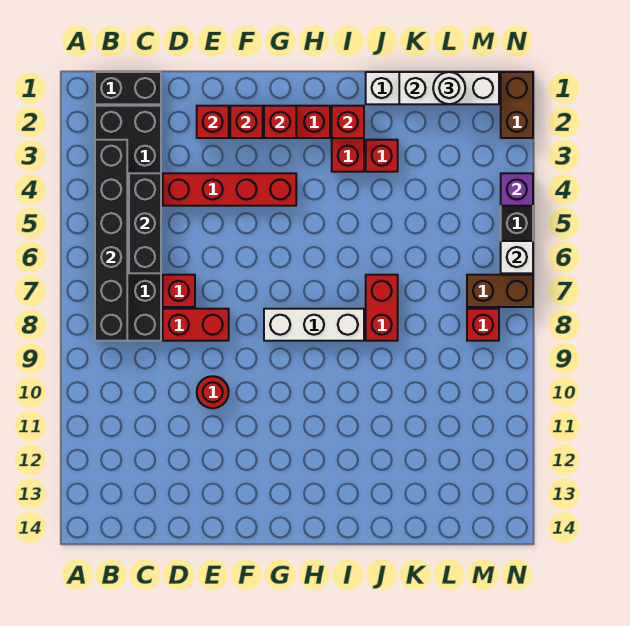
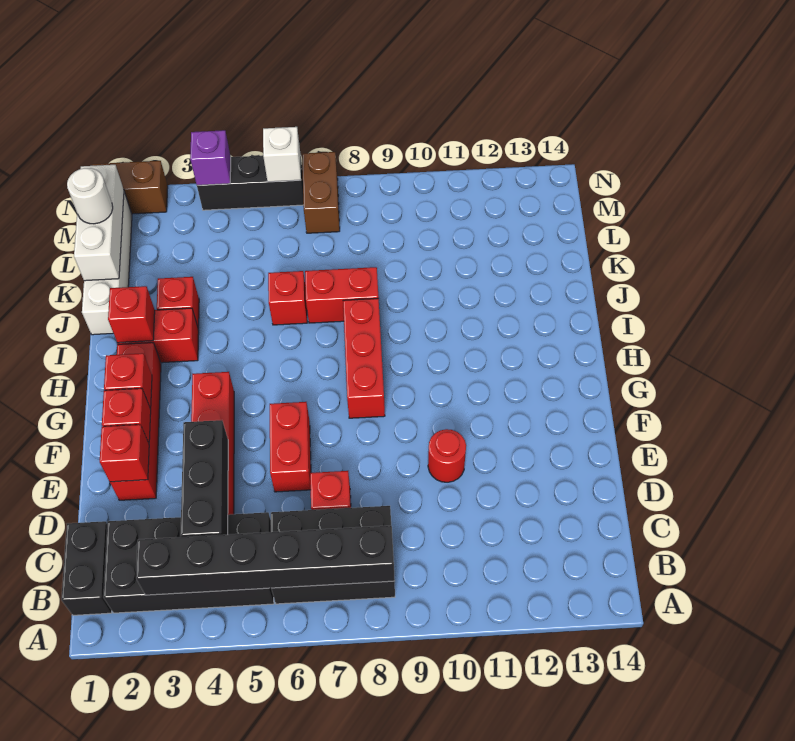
black brick C4:C6 level 2 -> black brick C4:E4 level 2
red brick D8:E8 level 1 -> red brick E6:F6 level 1
white brick G8:I8 level 1 -> red brick G8:I8 level 1
red brick M8 level 1 -> red brick J6 level 1

